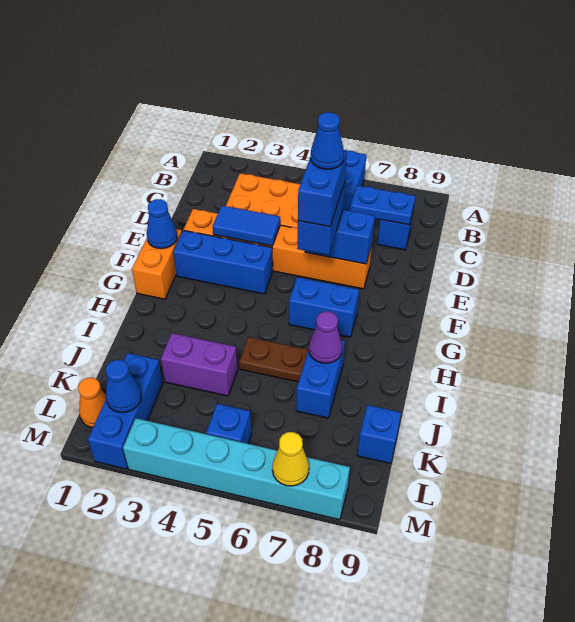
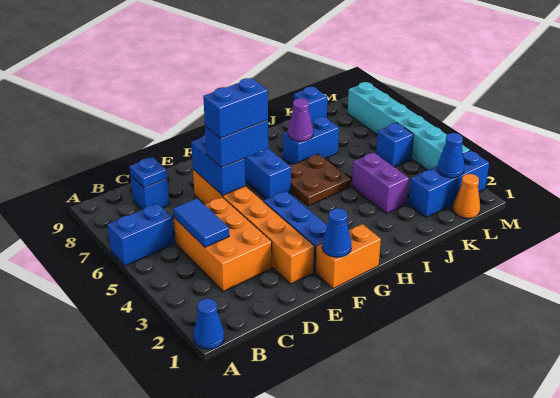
blue plate C7:C8 level 2 -> blue plate C8 level 2
blue tile E3:E4 level 2 -> blue tile C4:C5 level 2
blue cone E6 level 5 -> blue cone A1 level 1
brown plate I5:I6 level 1 -> brown plate H5:I6 level 1
yellow cone M7 level 2 -> none

